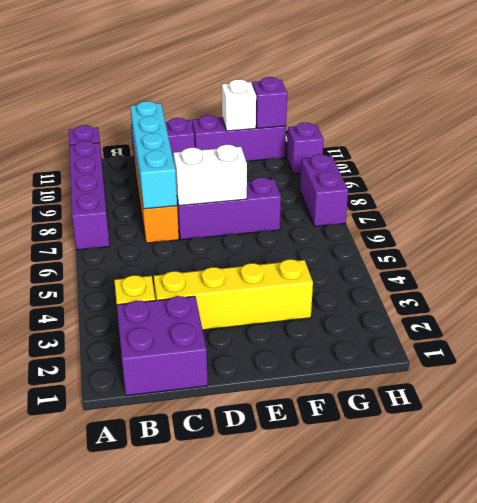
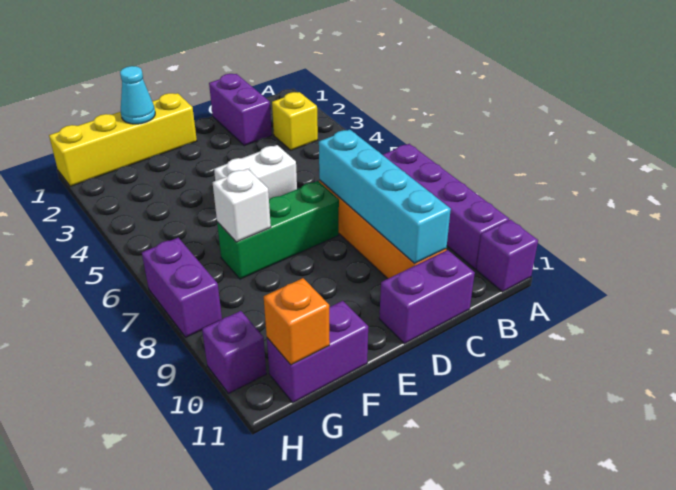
purple brick B1:C2 level 1 -> purple brick C1:C2 level 1
yellow brick C3:F3 level 1 -> yellow brick E1:H1 level 1
purple brick D7:F7 level 1 -> green brick D7:F7 level 1
white brick D7:E7 level 2 -> white brick D5:E5 level 1
purple brick E11:G11 level 1 -> purple brick F11:G11 level 1
none -> cyan cone F1 level 2
white brick F11 level 2 -> white brick F7 level 2
purple brick G11 level 2 -> orange brick G11 level 2

